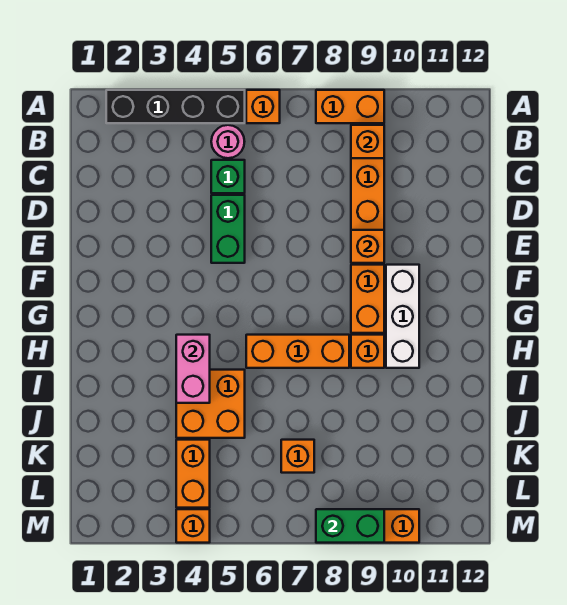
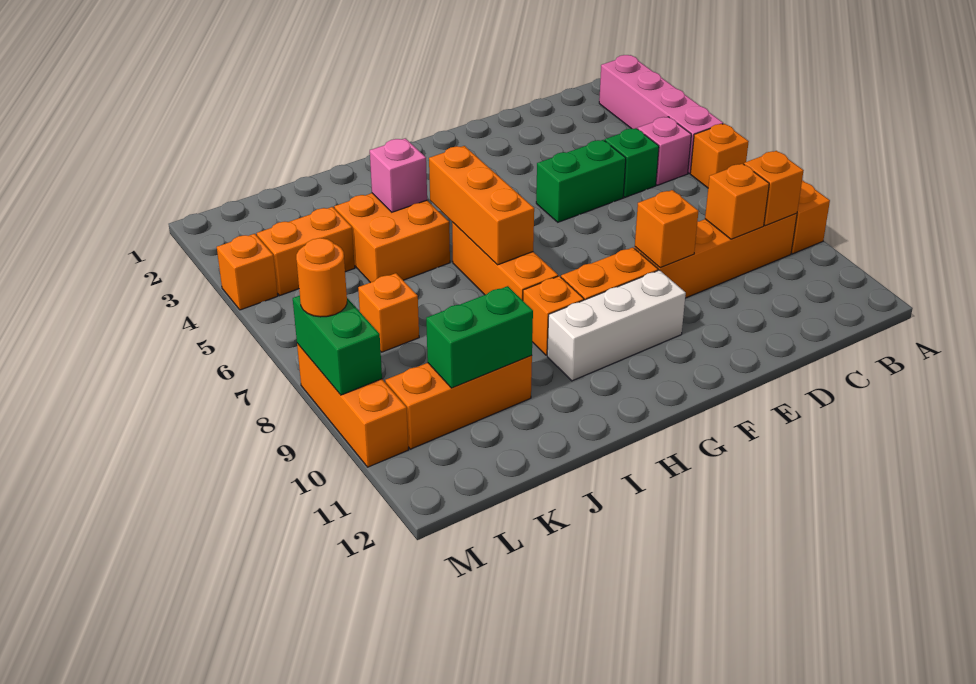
black brick A2:A5 level 1 -> pink brick A2:A5 level 1
pink round brick B5 level 1 -> pink brick B5 level 1
none -> orange brick C9 level 2
pink brick H4:I4 level 2 -> pink brick I4 level 2
none -> orange brick H5:H7 level 2
none -> orange brick J10:L10 level 1
none -> green brick J10:K10 level 2
none -> orange round brick M8 level 3

